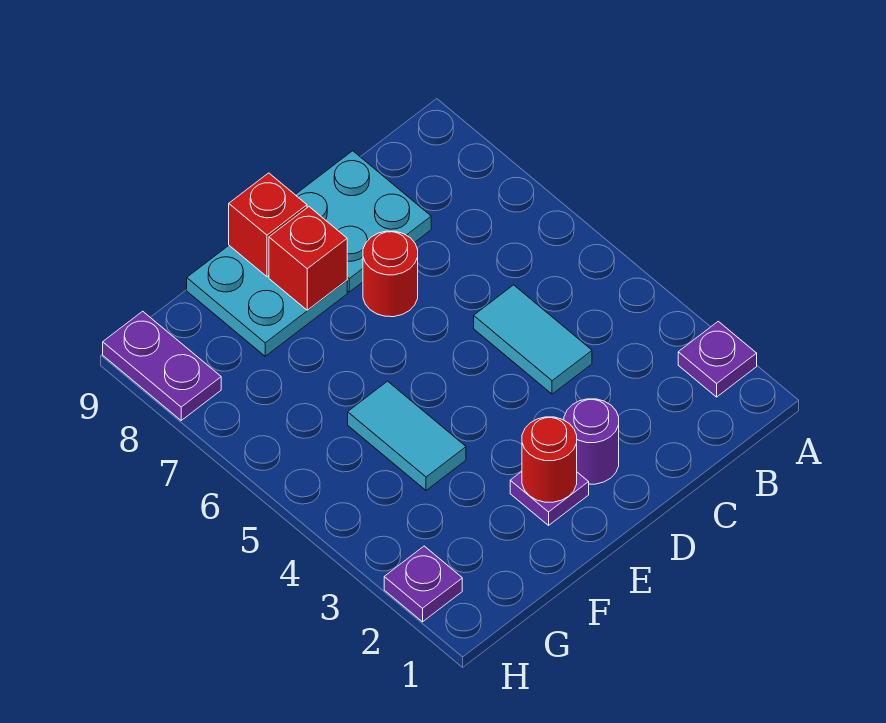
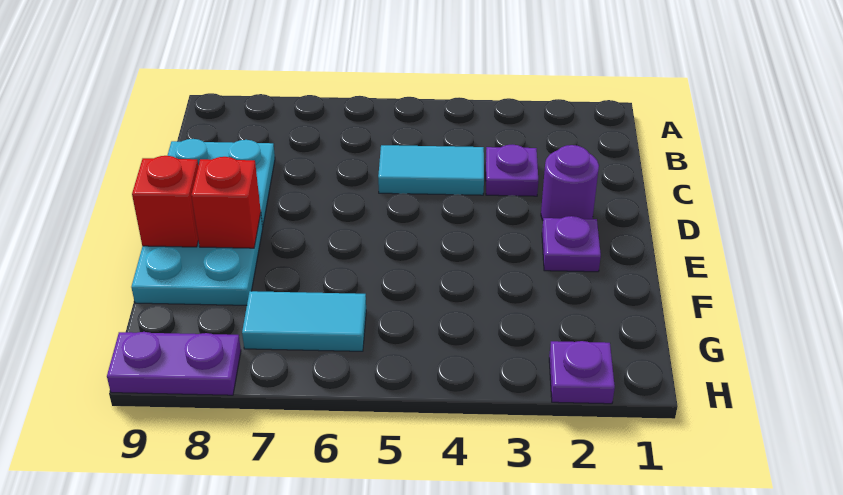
purple plate A2 level 1 -> purple plate C3 level 1
red round brick D7 level 1 -> none
red round brick E2 level 2 -> none
cyan tile F4:F5 level 1 -> cyan tile G6:G7 level 1

